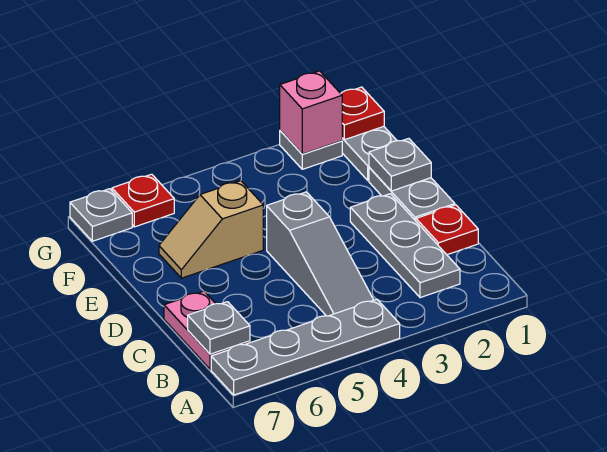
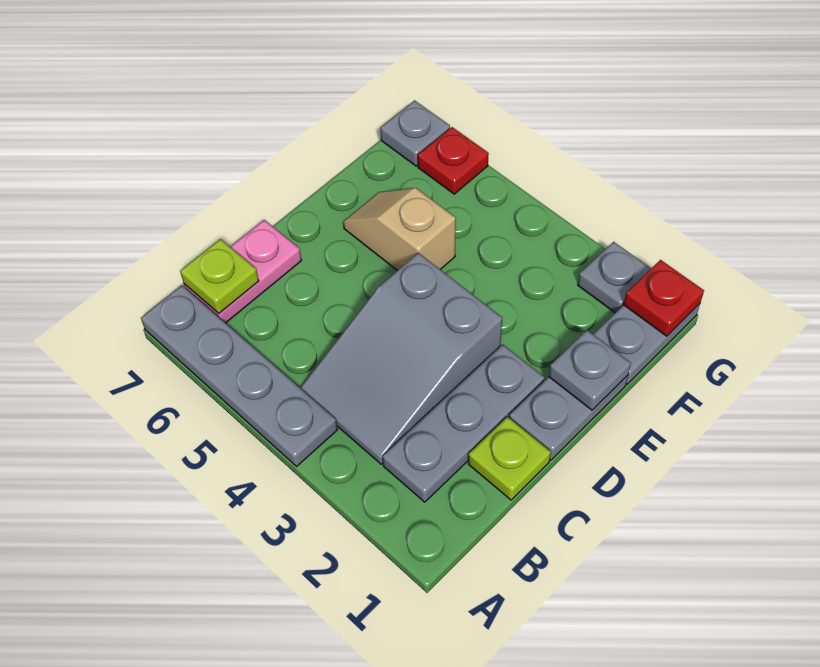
grey slope B4:D4 level 1 top D -> grey slope B3:D4 level 1 top D
grey plate B7 level 2 -> lime plate B7 level 2
red plate C1 level 1 -> lime plate C1 level 1
pink brick G2 level 2 -> none

